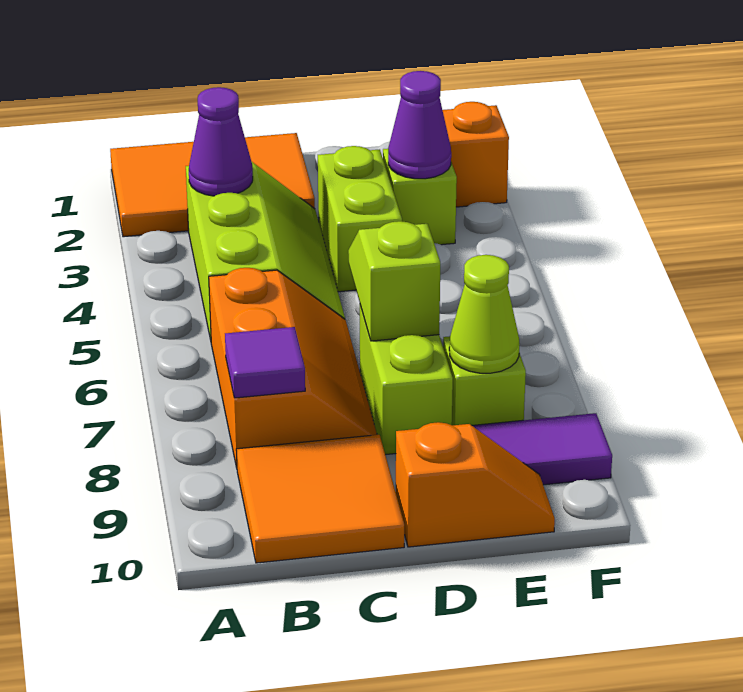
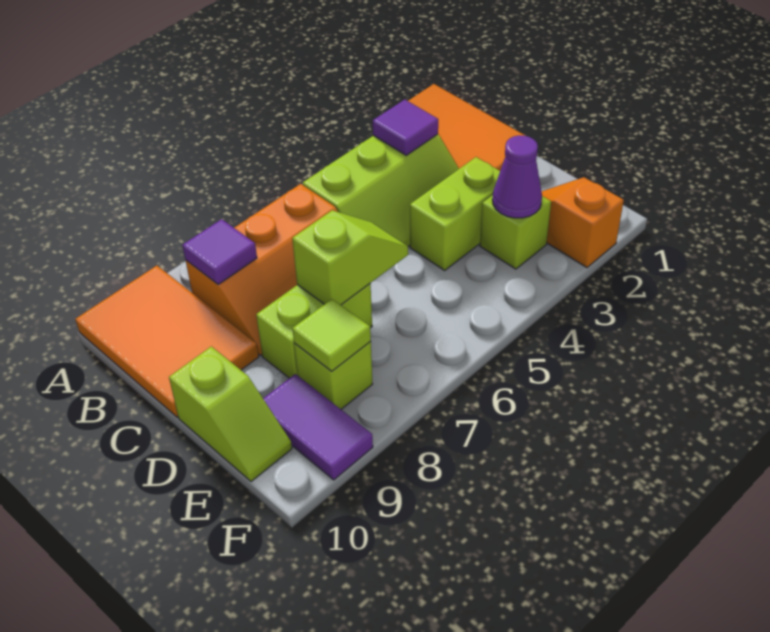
purple cone B3 level 2 -> purple tile B3 level 2
orange tile B9:C10 level 1 -> orange tile A9:C10 level 1
orange slope D10:E10 level 1 top D -> lime slope D10:E10 level 1 top D
lime cone E8 level 2 -> lime tile E8 level 2

